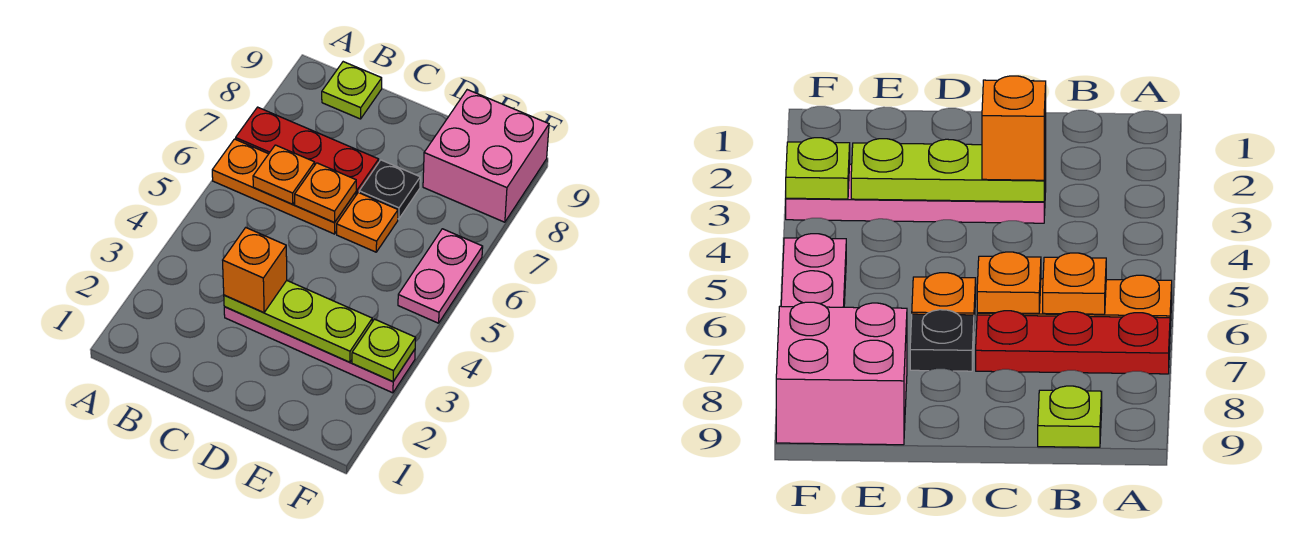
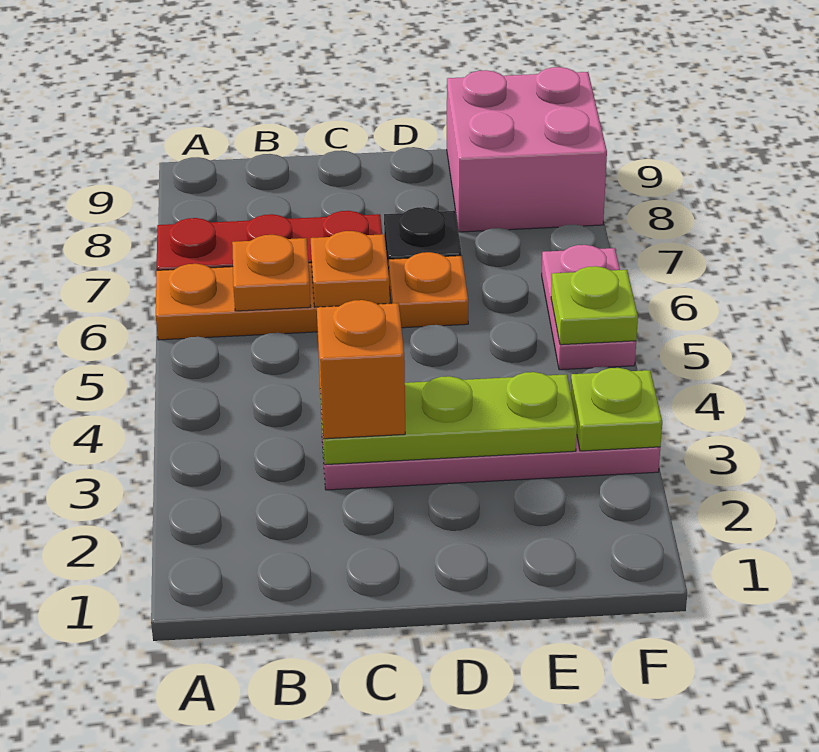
lime plate B9 level 1 -> lime plate F5 level 2

